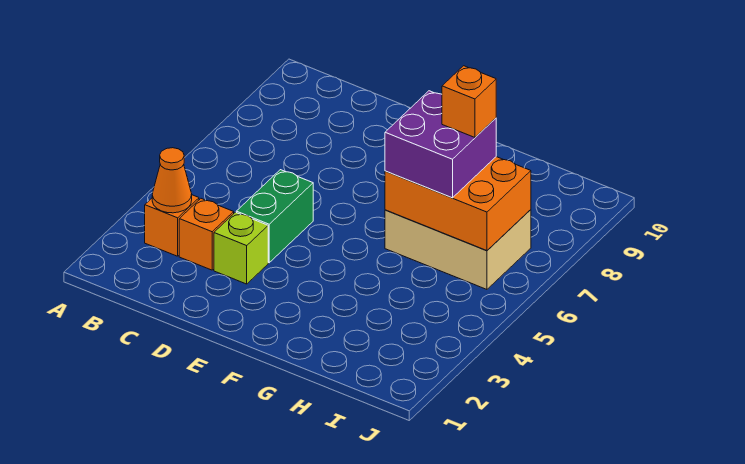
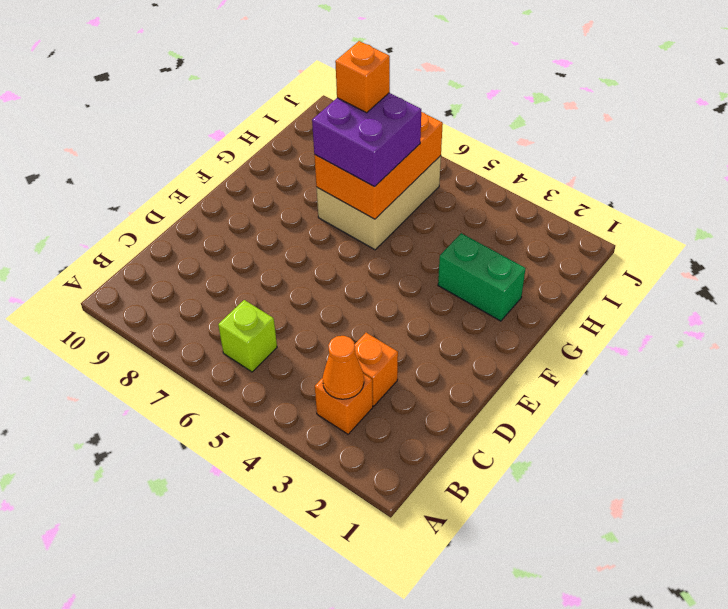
lime brick D3 level 1 -> lime brick B6 level 1
green brick D4:D5 level 1 -> green brick G2:G3 level 1

